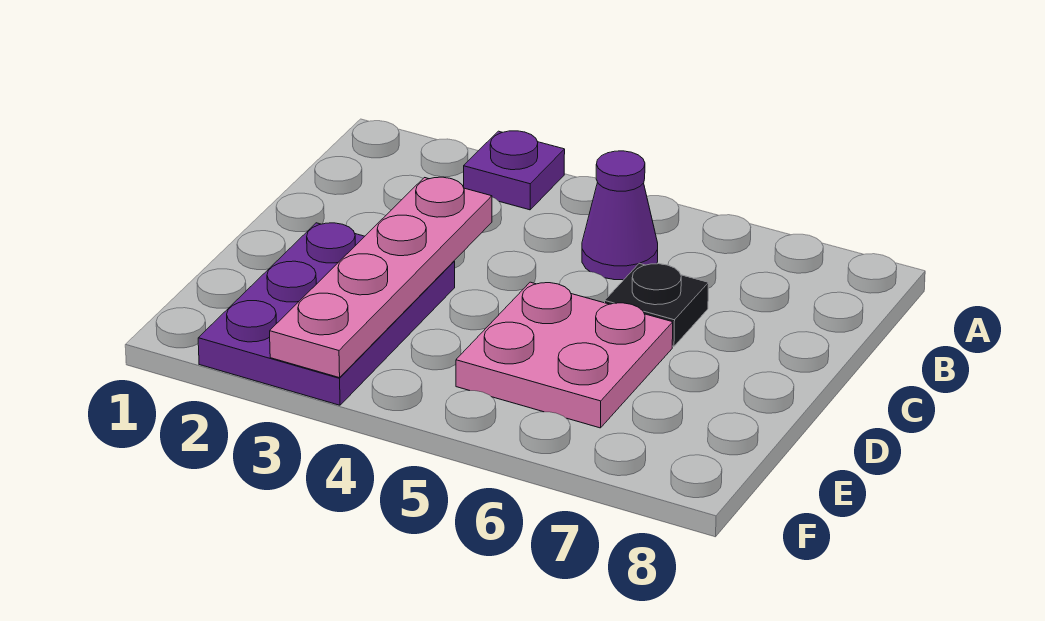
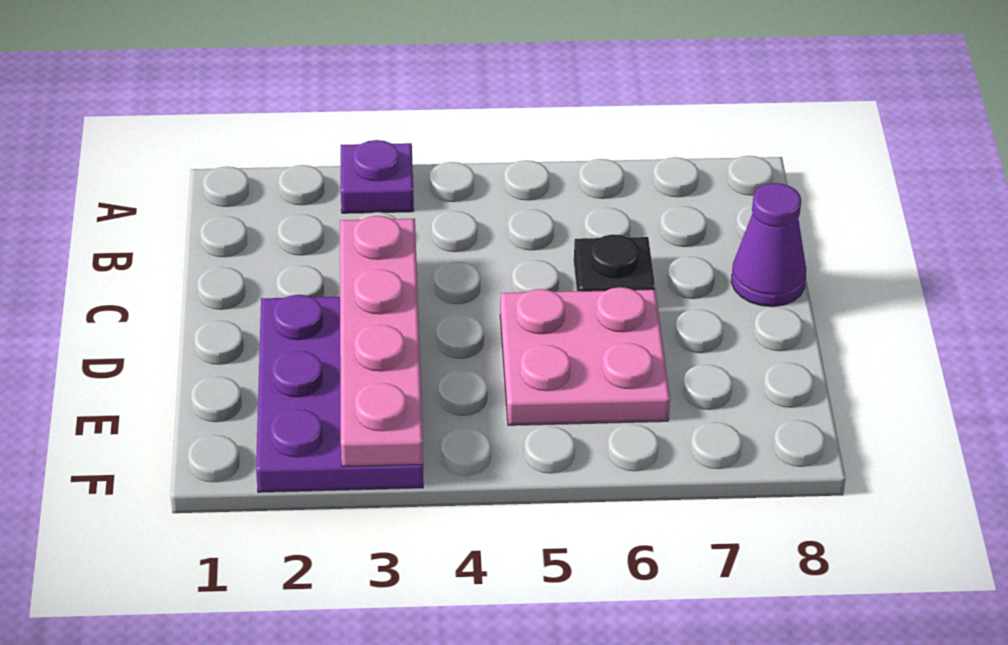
purple cone B5 level 1 -> purple cone C8 level 1

